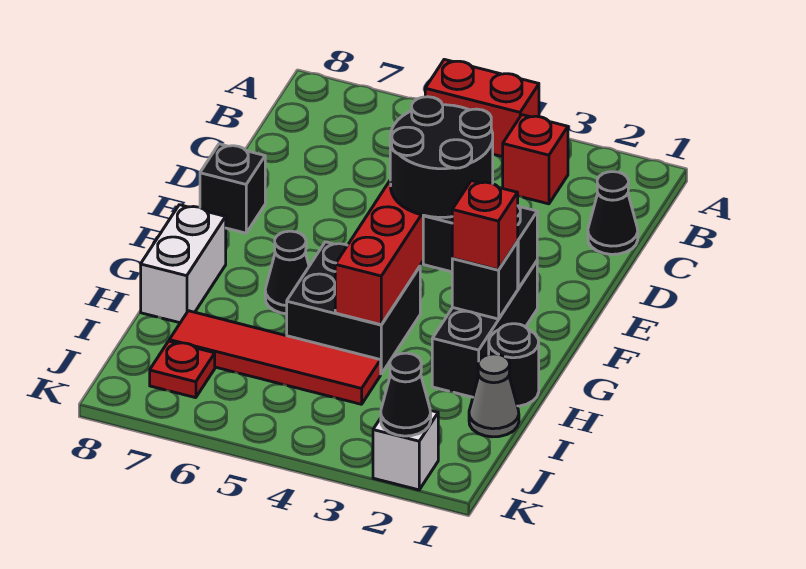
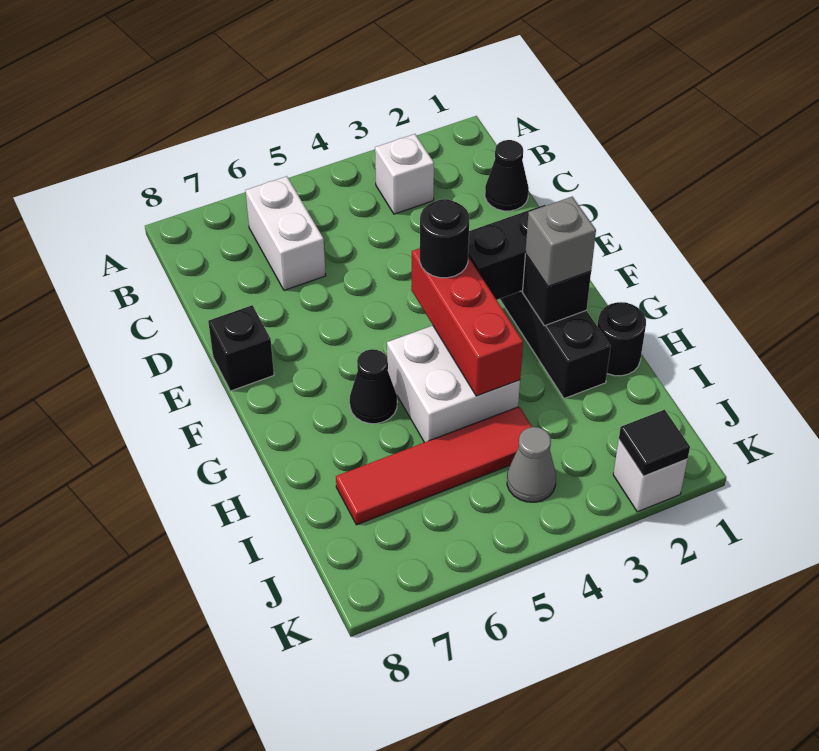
red brick A4:A5 level 1 -> none
red brick B3 level 1 -> white brick B3 level 1
black round brick E3:F4 level 3 -> black round brick F4 level 3
red brick G2 level 3 -> grey brick G2 level 3
black brick G4:H5 level 1 -> white brick G4:H5 level 1
white brick G8:H8 level 1 -> white brick B6:C6 level 1
grey cone I1 level 1 -> grey cone J4 level 1
red plate J7 level 1 -> none
black cone K2 level 2 -> black tile K2 level 2

